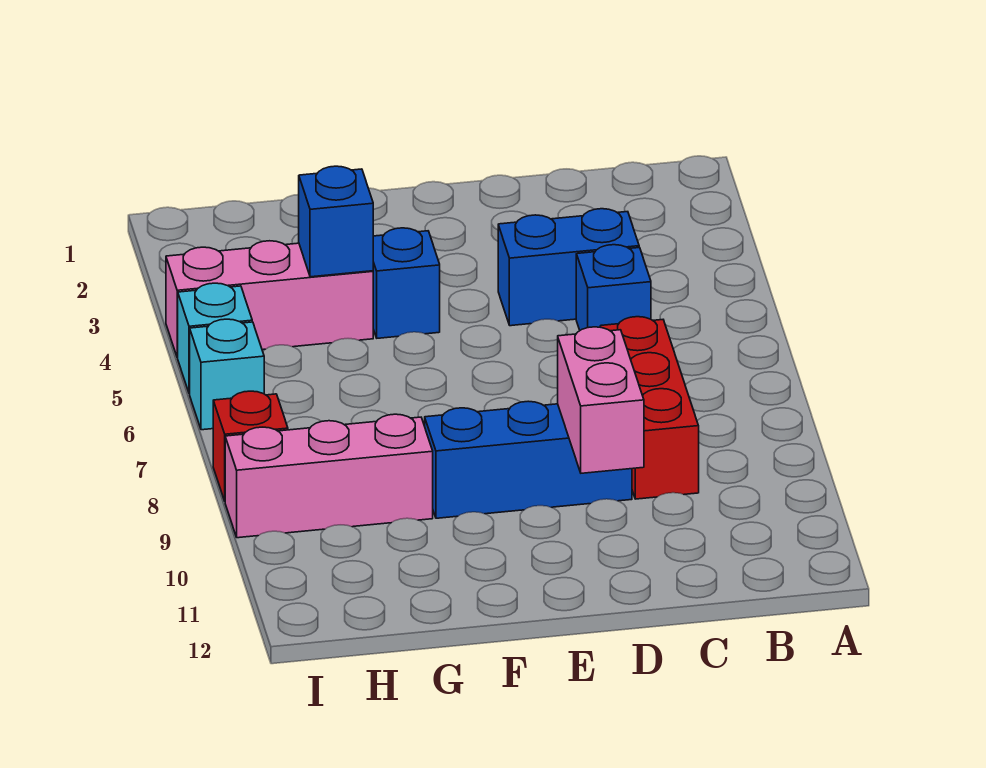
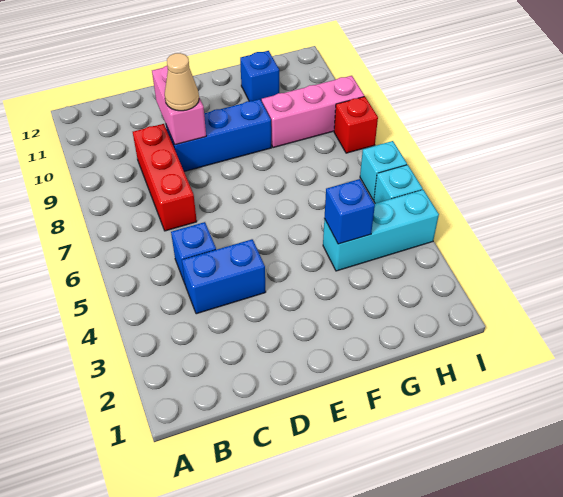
none -> tan cone D9 level 3
blue brick F4 level 1 -> blue brick G11 level 1
pink brick G4:I4 level 1 -> cyan brick G4:I4 level 1

